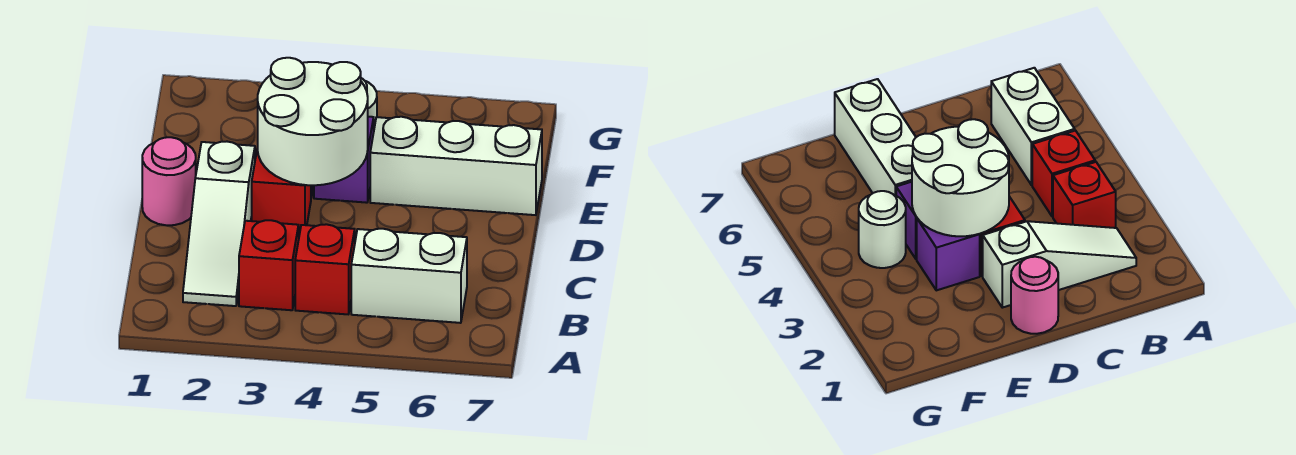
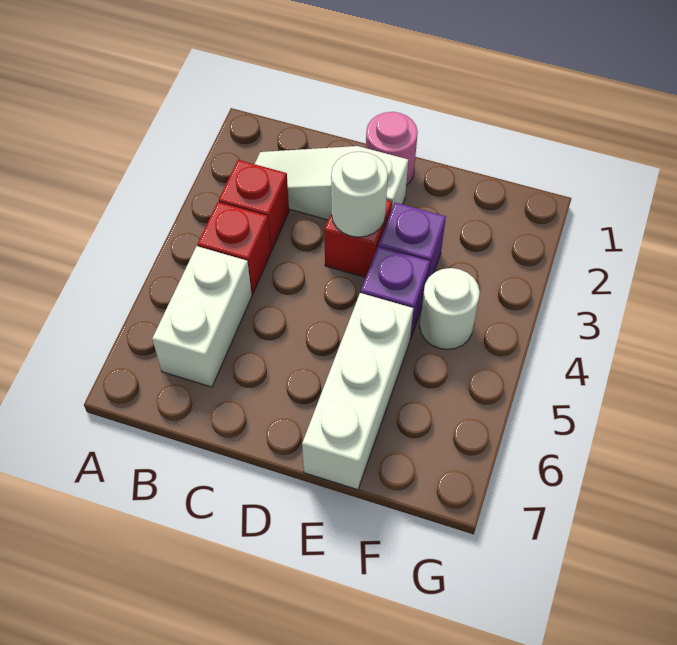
white round brick D3:E4 level 2 -> white round brick D3 level 2

